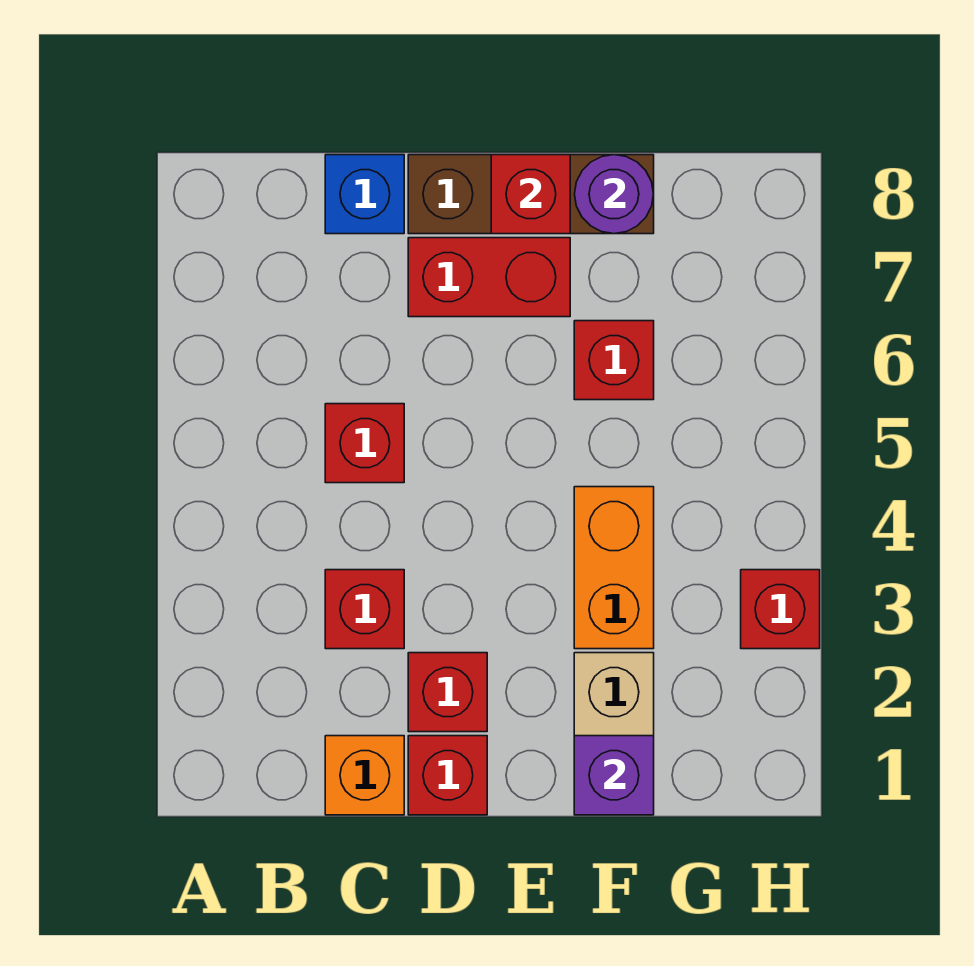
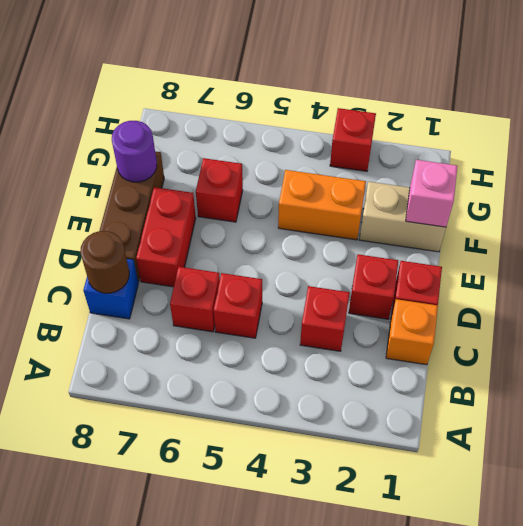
none -> brown round brick C8 level 2
red brick E8 level 2 -> red brick C6 level 1
purple brick F1 level 2 -> pink brick F1 level 2

